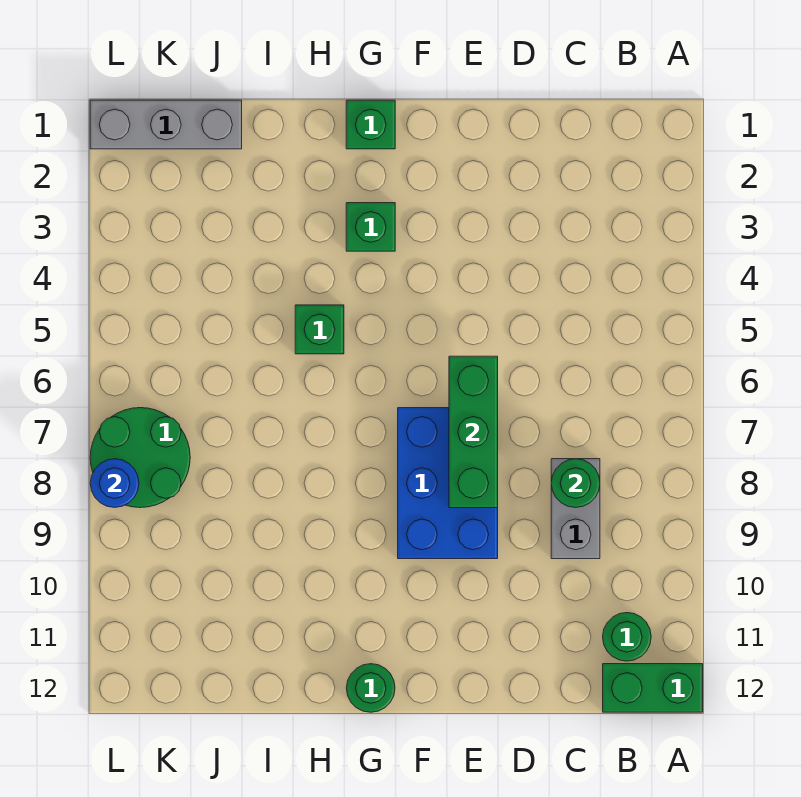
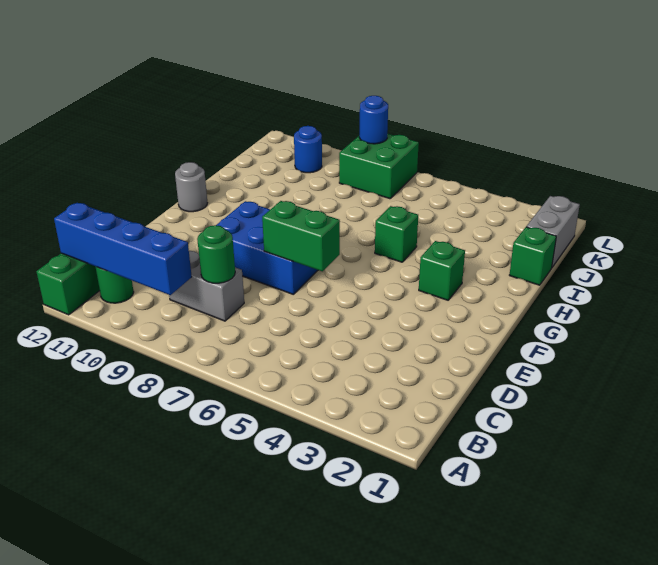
none -> blue brick B9:B12 level 2
green brick E6:E8 level 2 -> green brick E6:E7 level 2
green brick G1 level 1 -> green brick I1 level 1
green round brick G12 level 1 -> grey round brick G12 level 1
grey brick J1:L1 level 1 -> grey brick J1:K1 level 1
green round brick K7:L8 level 1 -> green brick K7:L8 level 1
none -> blue round brick K10 level 1

